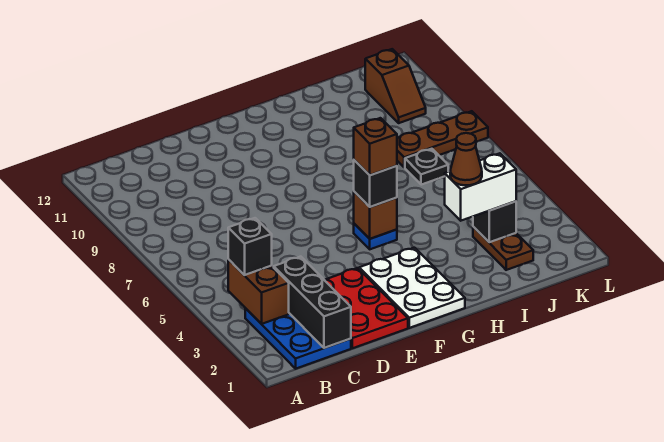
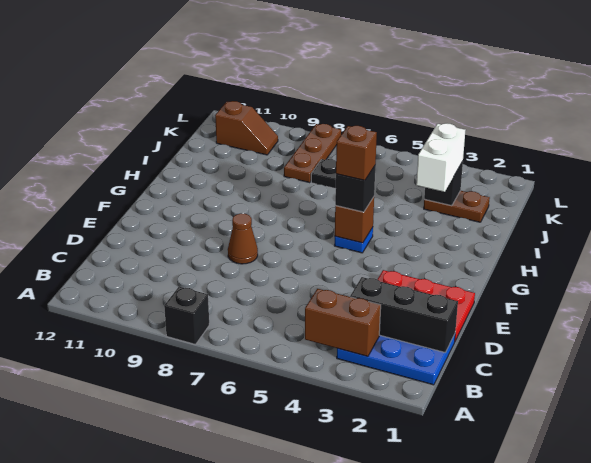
black brick B4 level 3 -> black brick A8 level 1
white plate F1:G3 level 1 -> none
brown cone I3 level 4 -> brown cone E8 level 1

